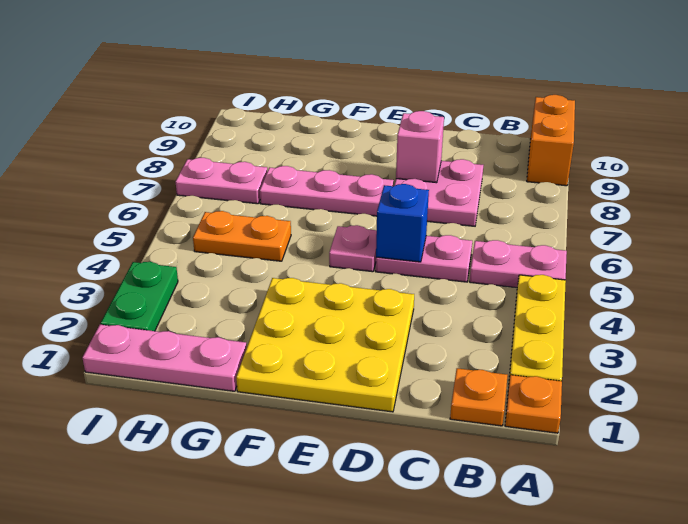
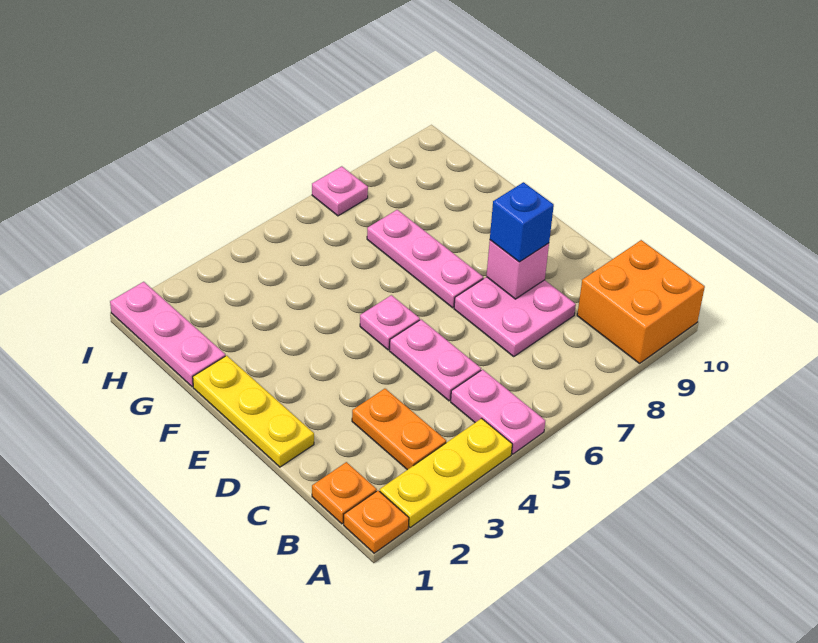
orange brick A9:A10 level 1 -> orange brick A9:B10 level 1
yellow plate D1:F3 level 1 -> yellow plate D1:F1 level 1
blue brick D5 level 2 -> blue brick D8 level 3
orange plate G5:H5 level 1 -> orange plate B3:C3 level 1
pink plate H7:I7 level 1 -> pink plate I7 level 1
green plate I2:I3 level 1 -> none

